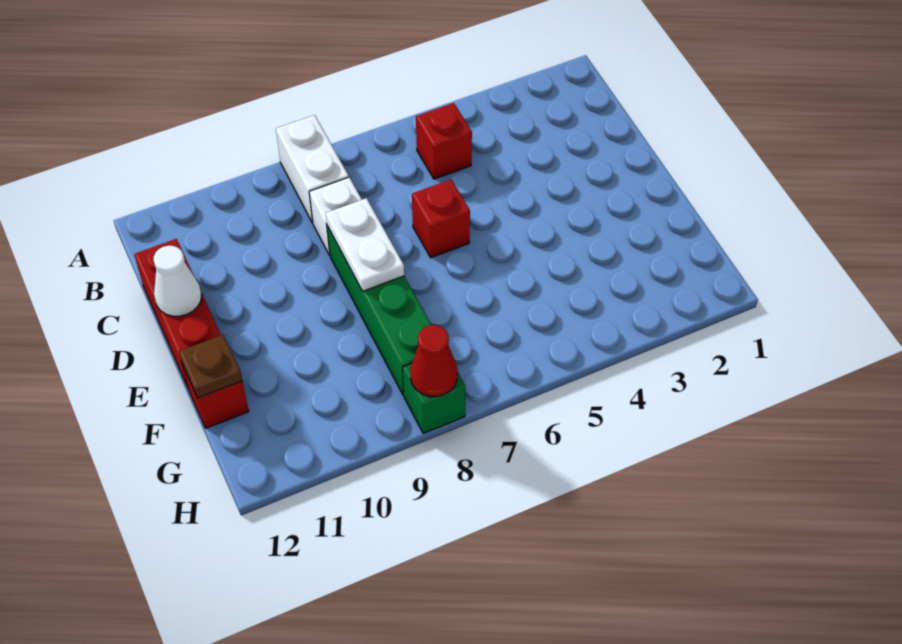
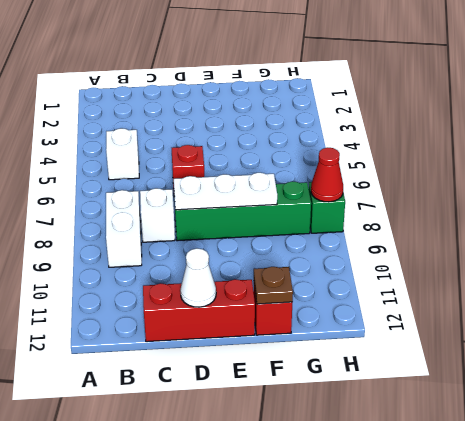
white brick A8:B8 level 1 -> white brick B8:B9 level 1
red brick B5 level 1 -> white brick B5 level 1
white plate D8:E8 level 2 -> white plate D8:F8 level 2

